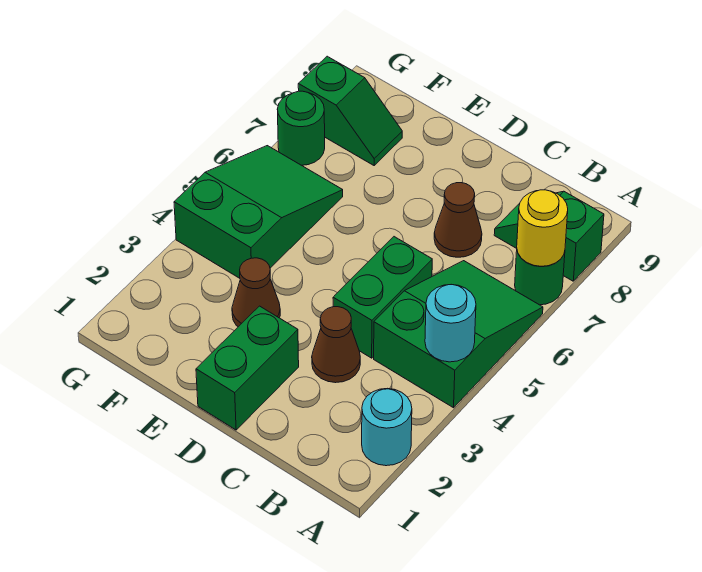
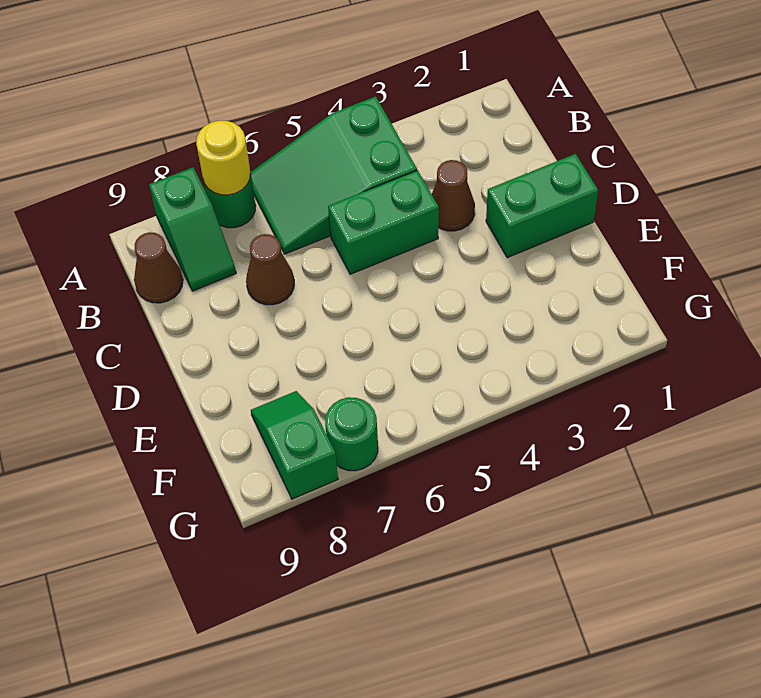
cyan round brick A2 level 1 -> none
cyan round brick A4 level 2 -> none
brown cone E3 level 1 -> brown cone B9 level 1
green slope F4:G6 level 1 top 4 -> none

